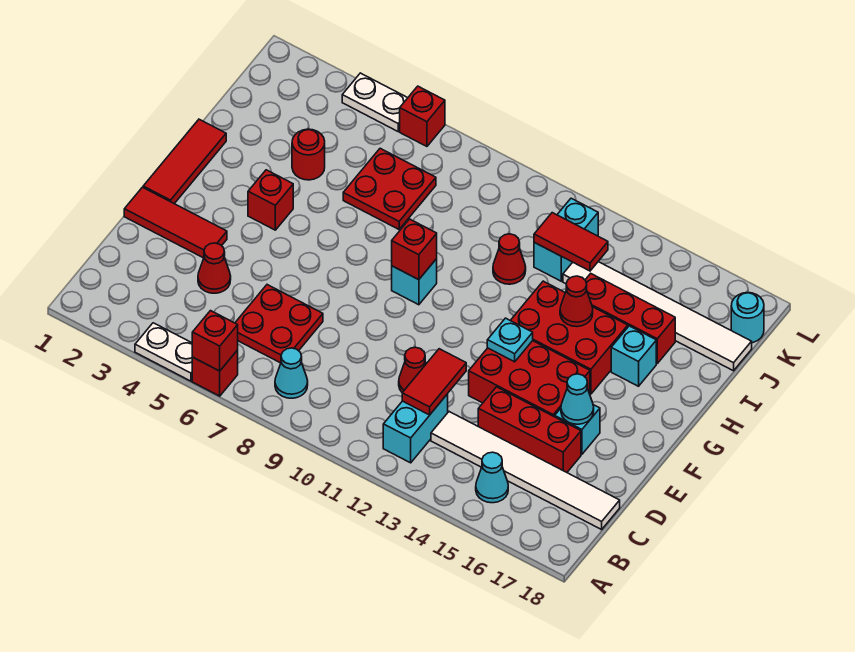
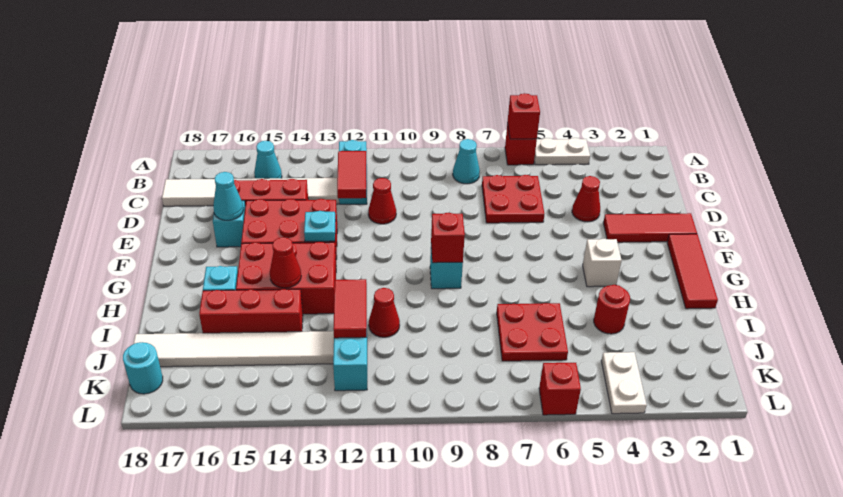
red brick G4 level 1 -> white brick G4 level 1
red tile J12:J13 level 2 -> red tile I12:J12 level 2
white plate L4:L5 level 1 -> white plate K4:L4 level 1

